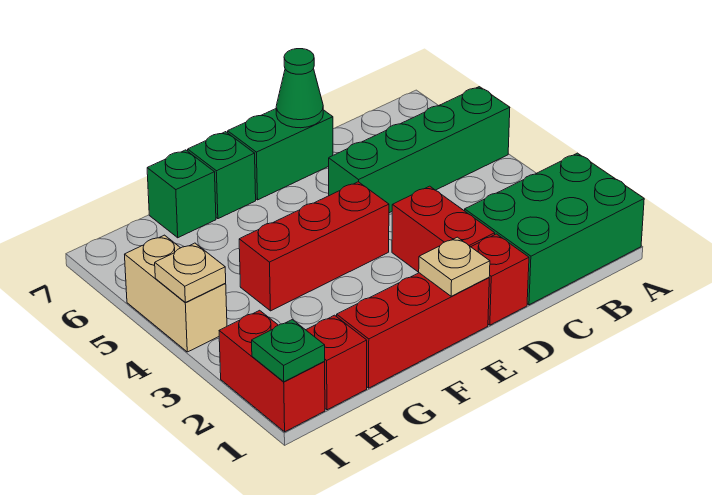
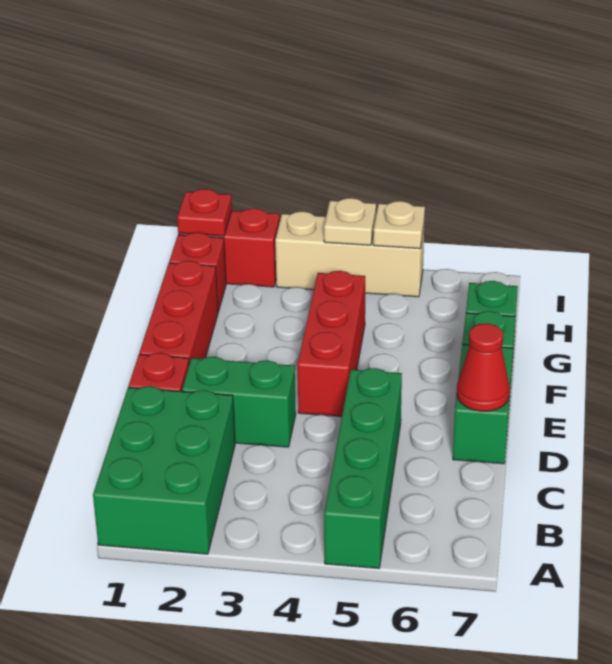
red brick D2:D3 level 1 -> green brick D2:D3 level 1
green cone D7 level 2 -> red cone D7 level 2
tan plate E1 level 2 -> tan plate I5 level 2
green plate I1 level 2 -> red plate I1 level 2
tan brick I4:I5 level 1 -> tan brick I3:I5 level 1

